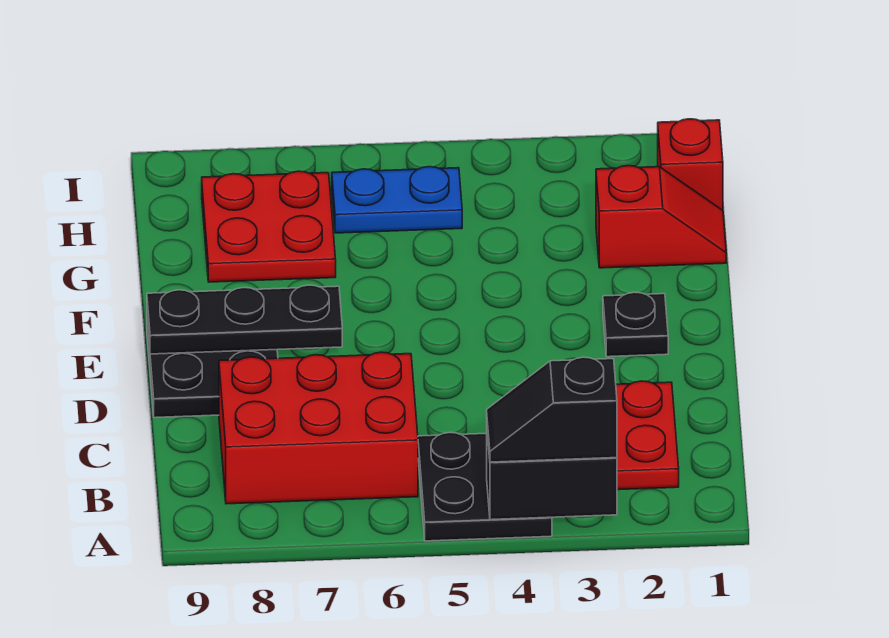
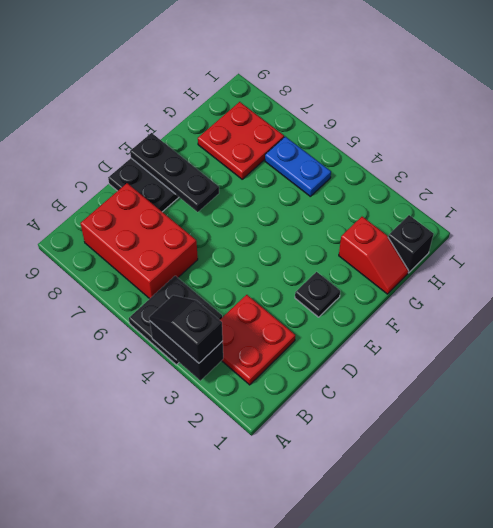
red brick H1 level 1 -> black brick H1 level 1

